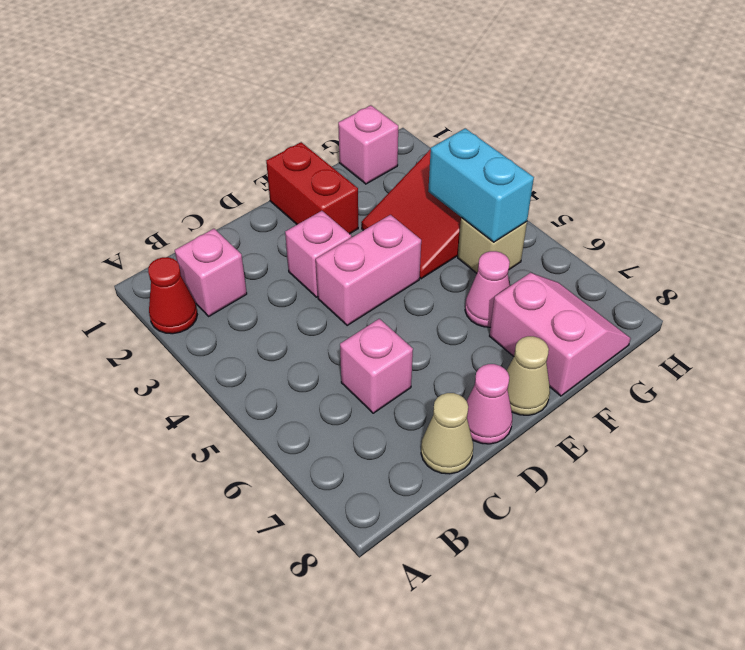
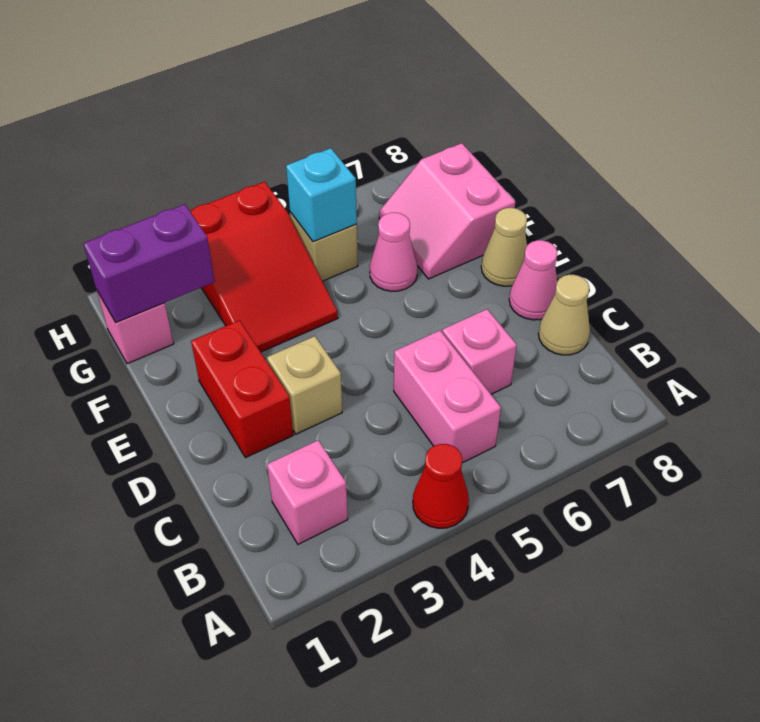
red cone A2 level 1 -> red cone A4 level 1
pink brick D3 level 1 -> tan brick D3 level 1
pink brick D4:E4 level 1 -> pink brick B5:C5 level 1
red brick E1:E2 level 1 -> red brick D2:E2 level 1
pink slope F7:G8 level 1 top F -> pink slope F7:G8 level 1 top 8
none -> purple brick G1:G2 level 2
cyan brick G4:G5 level 2 -> cyan brick G5 level 2

